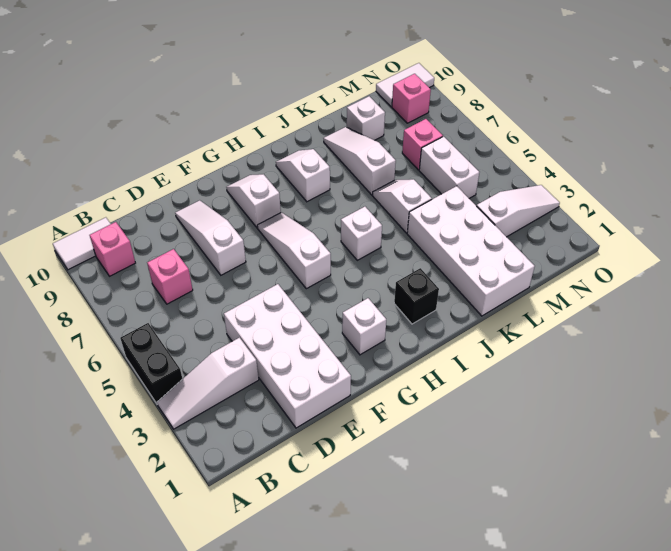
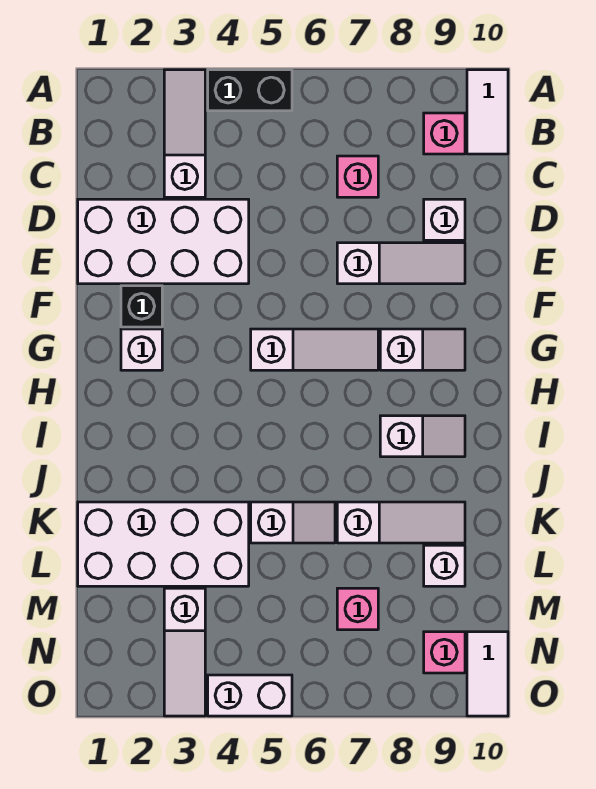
black brick I2 level 1 -> black brick F2 level 1
white brick I5 level 1 -> white brick D9 level 1
white brick M5:M6 level 1 -> white brick O4:O5 level 1

